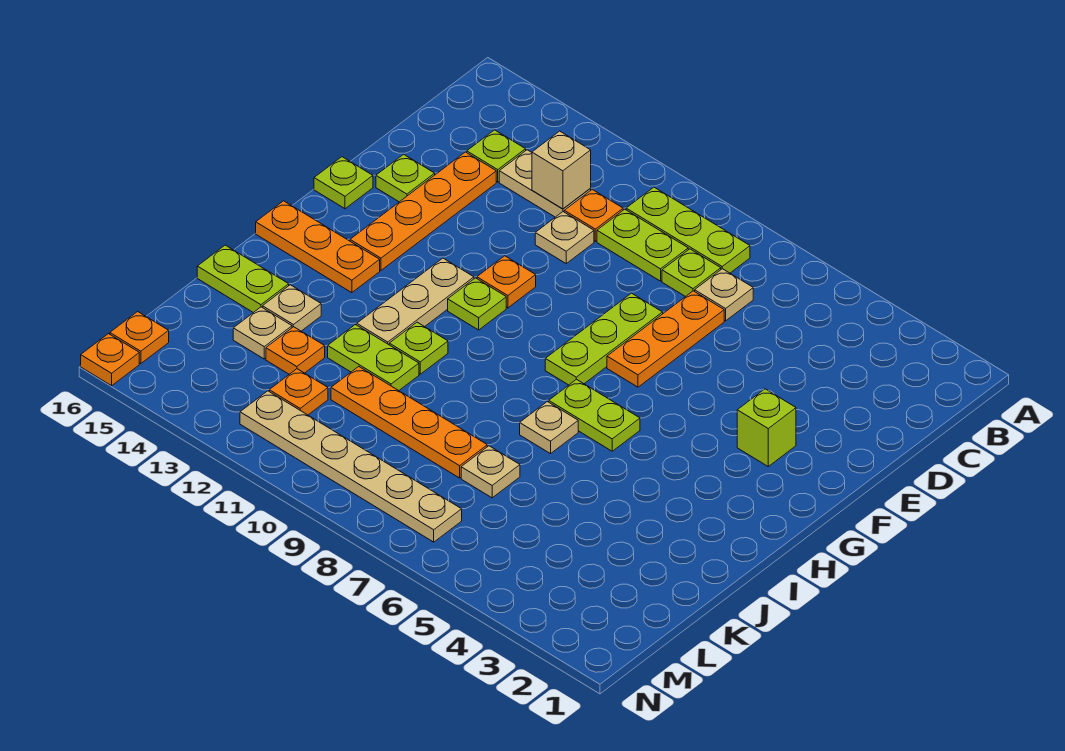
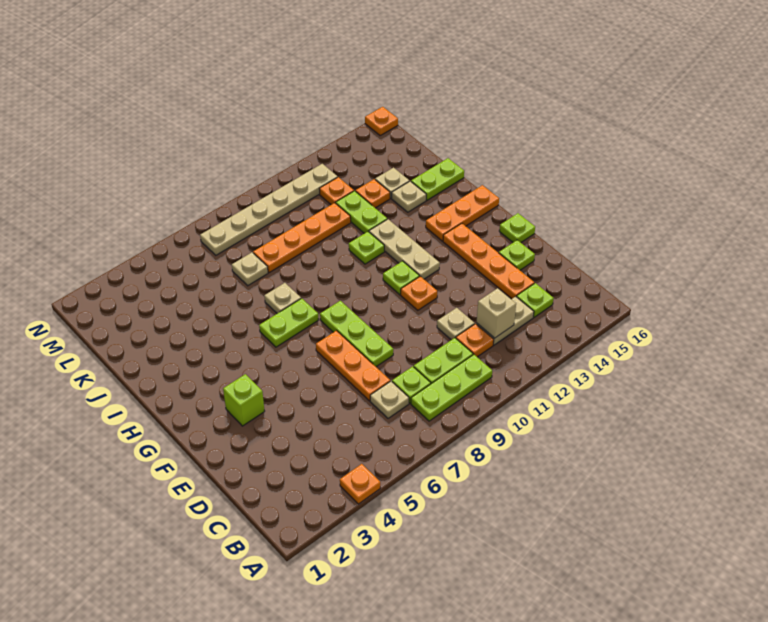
lime plate J11:J12 level 1 -> lime plate J12:K12 level 1
orange plate M16 level 1 -> orange plate A4 level 1

